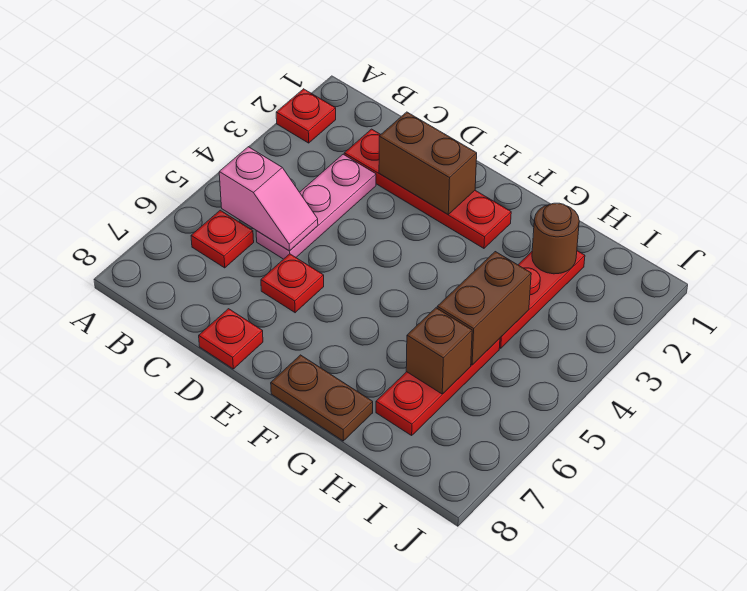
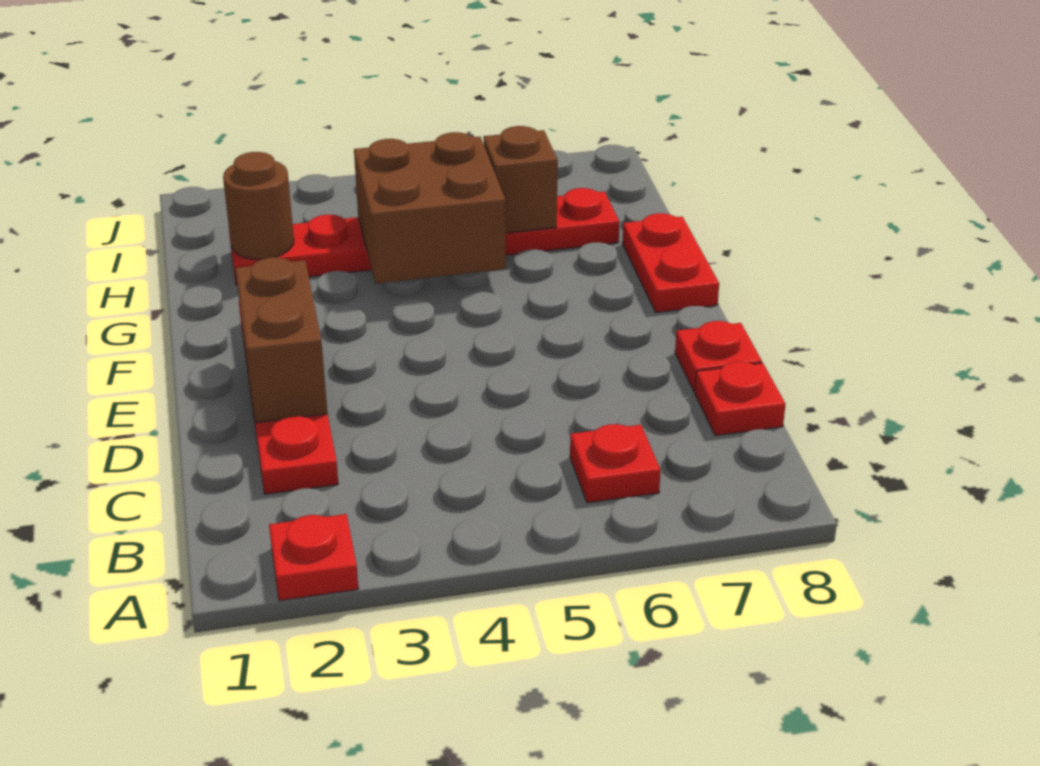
pink slope B5:C5 level 2 top B -> none
pink plate C3:C5 level 1 -> none
red plate D6 level 1 -> red plate C8 level 1
brown plate F8:G8 level 1 -> red plate F8:G8 level 1
brown brick H4:H5 level 2 -> brown brick G4:H5 level 2

